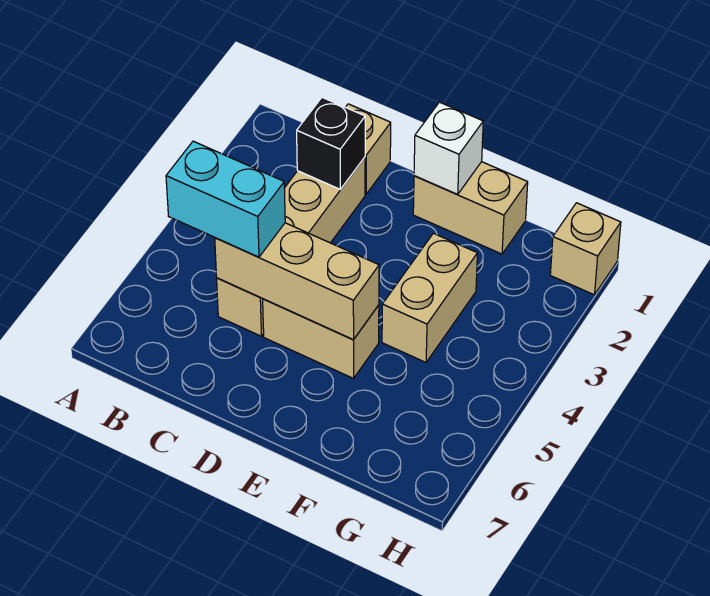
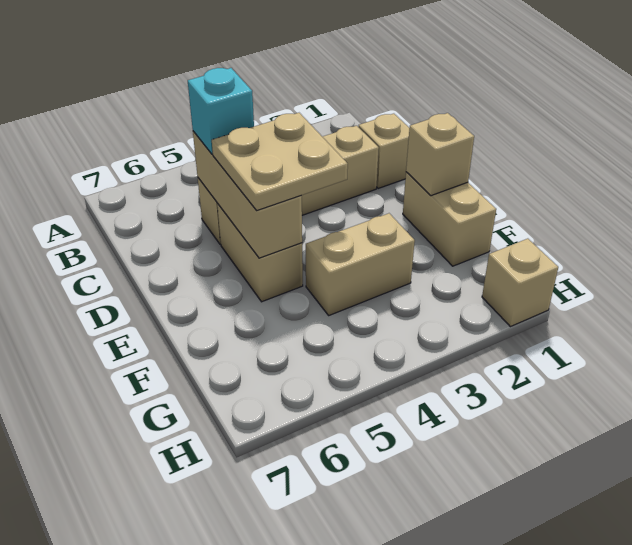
cyan brick B5:C5 level 3 -> cyan brick C5 level 3
black brick C2 level 2 -> none
none -> tan plate D4:E5 level 3
white brick E1 level 2 -> tan brick E1 level 2

